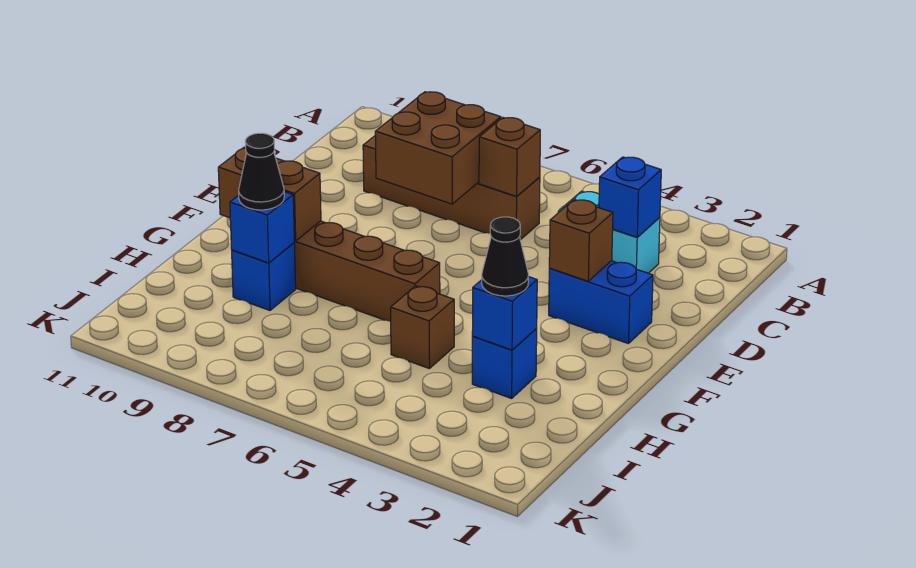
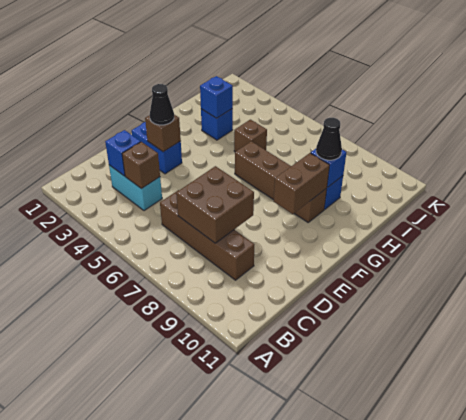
brown brick C6 level 2 -> brown brick C4 level 2
brown brick G9:G10 level 2 -> brown brick F9:G9 level 2
black cone H3 level 3 -> black cone E3 level 3

